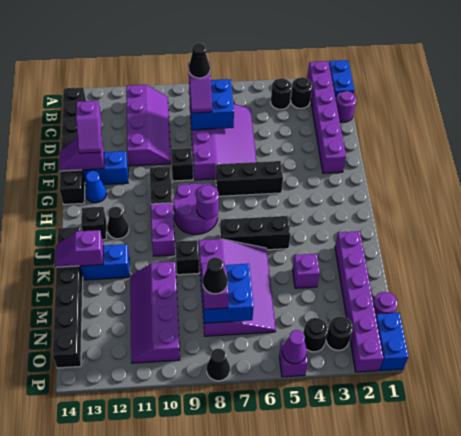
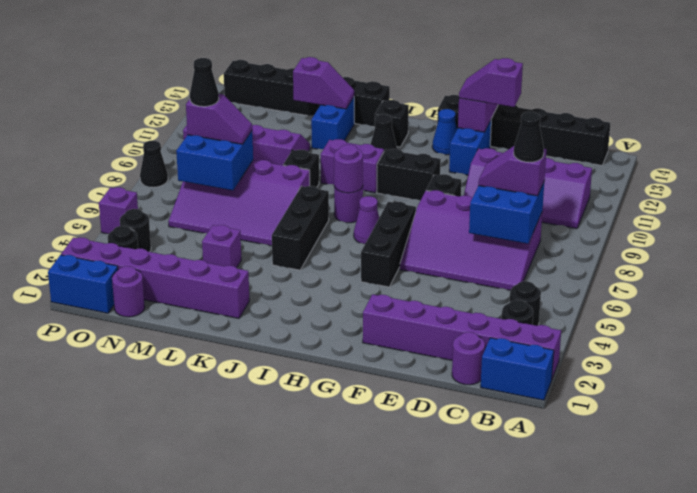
purple round brick H8:I9 level 1 -> purple round brick I8 level 1
purple slope K13:K14 level 2 top 13 -> purple slope K13:L13 level 2 top L
purple cone P5 level 2 -> purple cone H7 level 1

